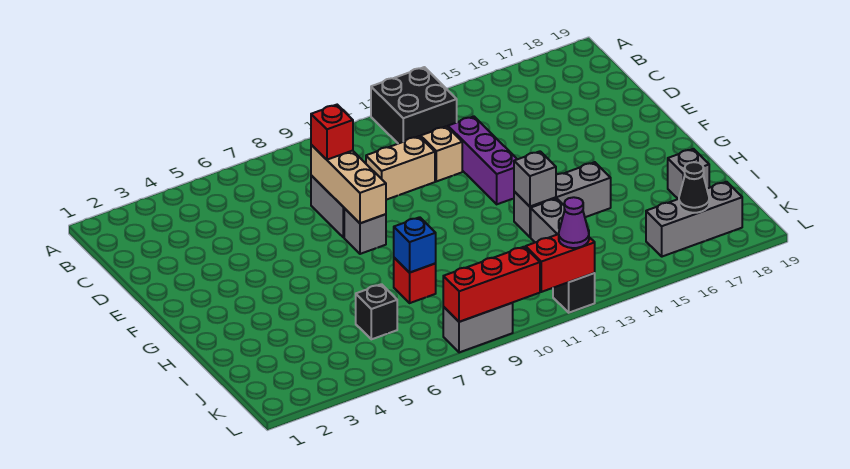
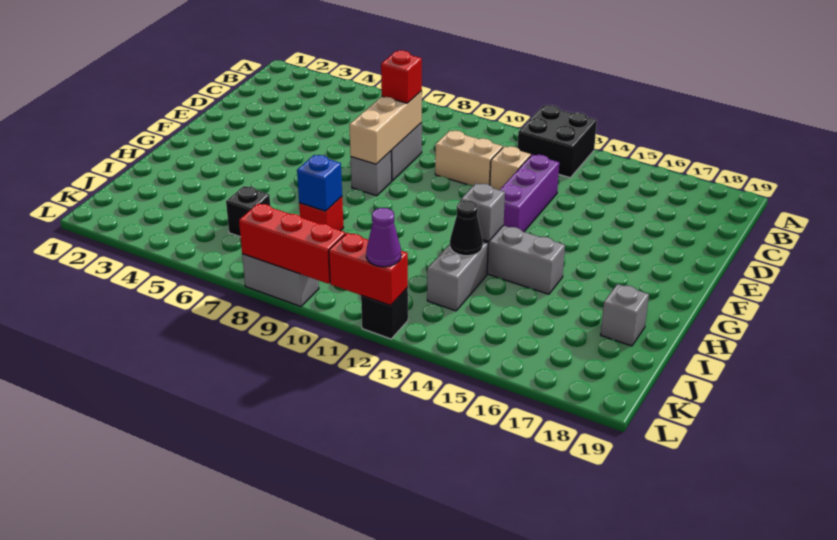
grey brick K16:K18 level 1 -> none
black cone K17 level 2 -> black cone I13 level 2

